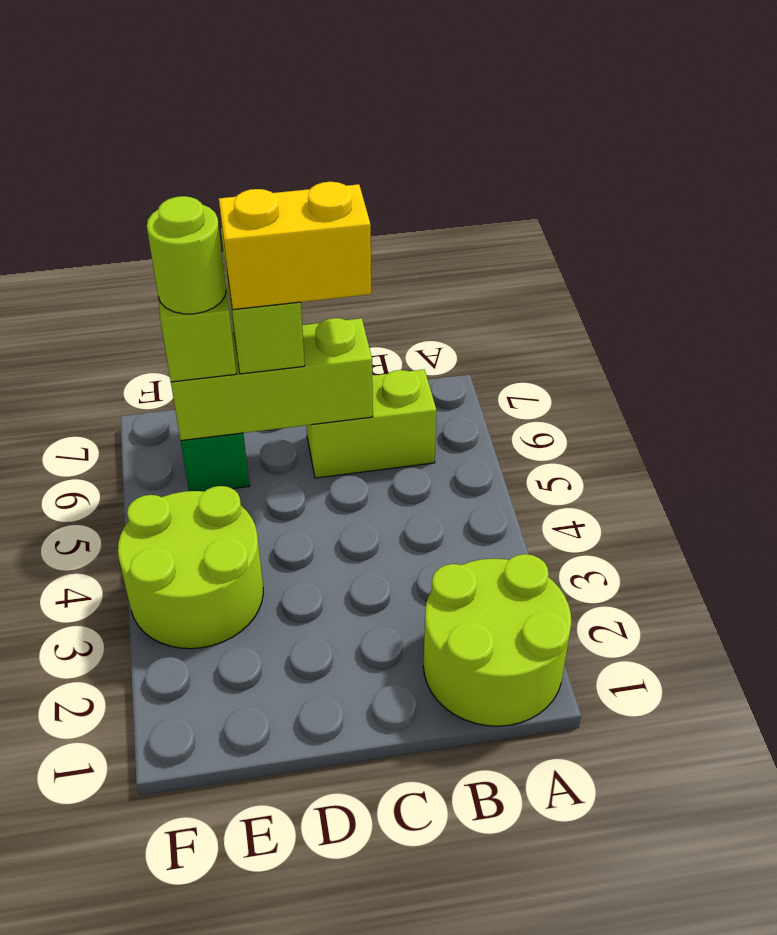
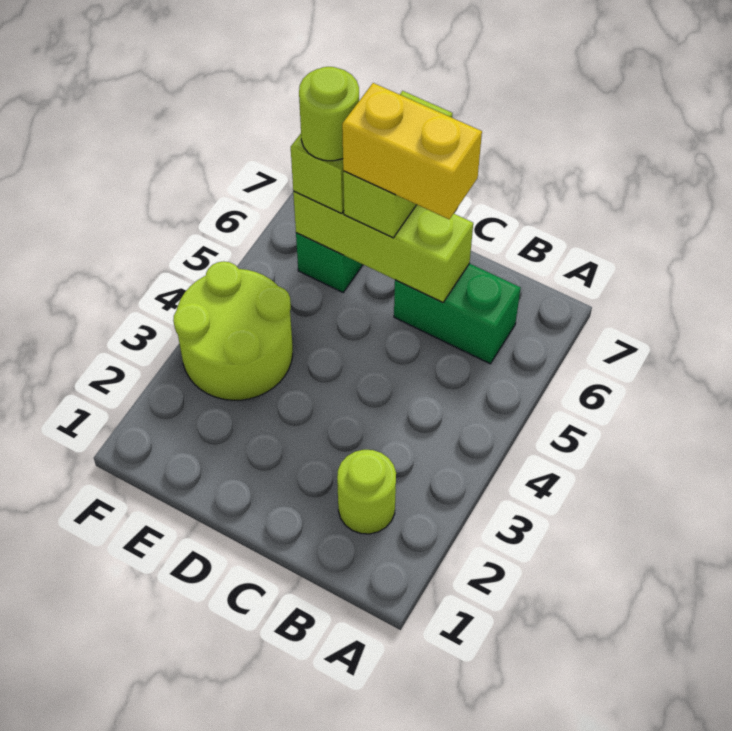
lime round brick A1:B2 level 1 -> lime round brick B2 level 1
lime brick B6:C6 level 1 -> green brick B6:C6 level 1

